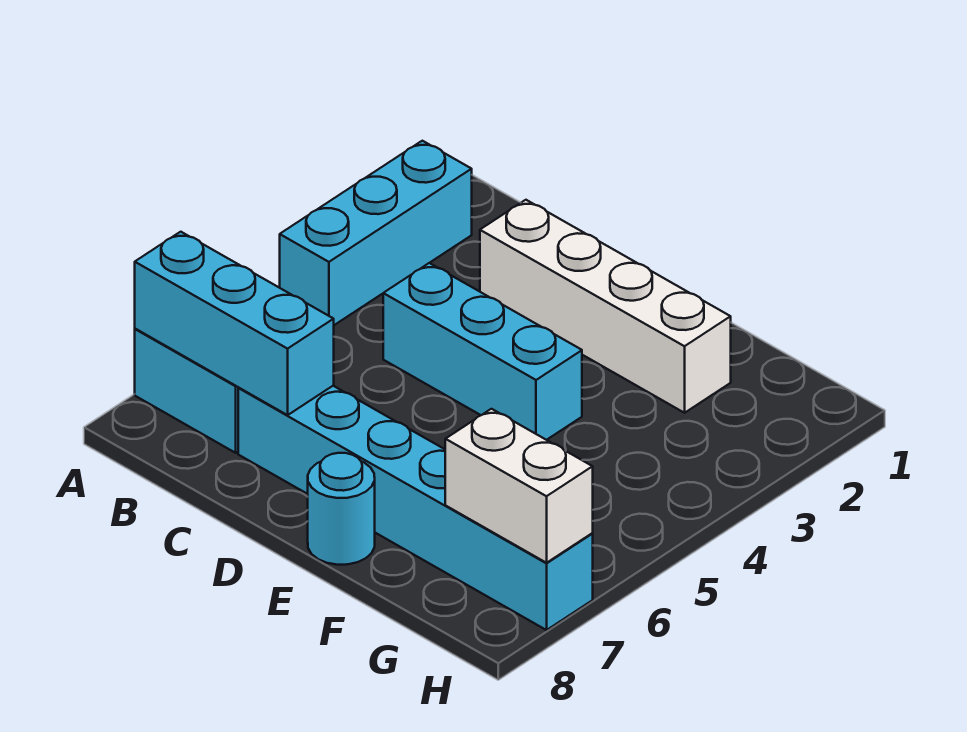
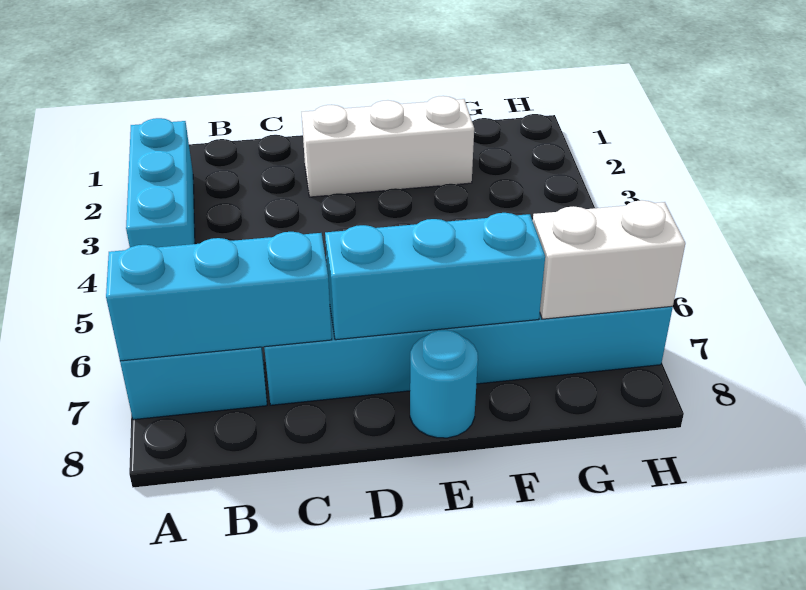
white brick C2:F2 level 1 -> white brick D2:F2 level 1
cyan brick C4:E4 level 1 -> cyan brick D7:F7 level 2

